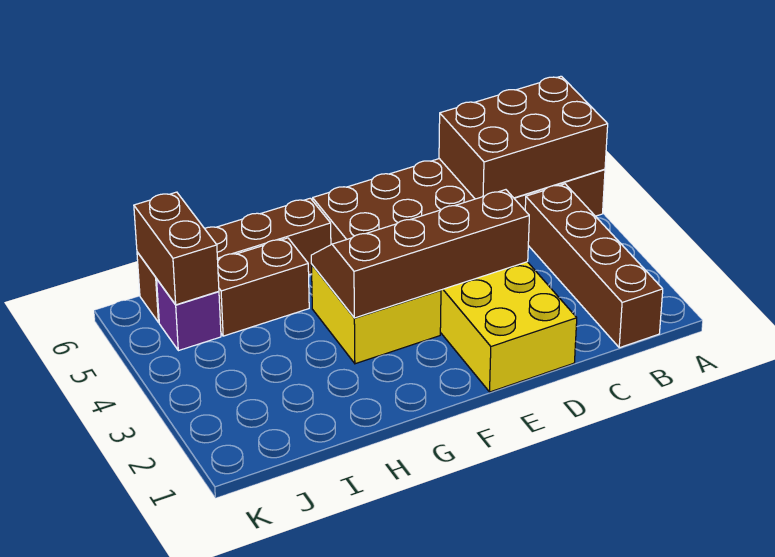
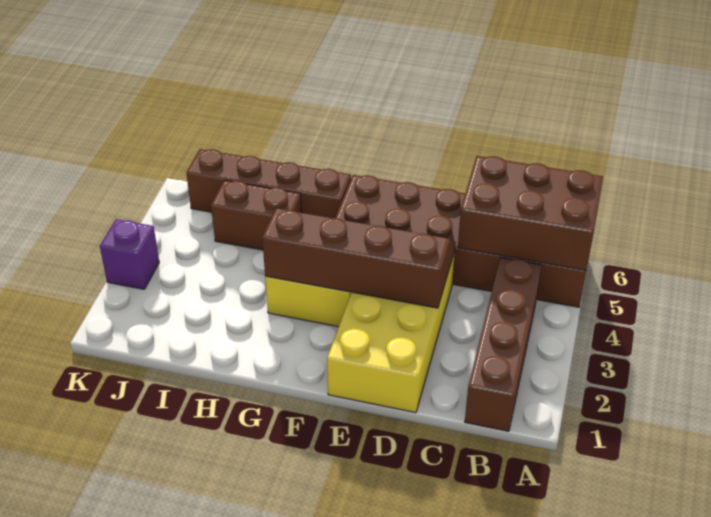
purple brick J5 level 1 -> purple brick K3 level 1
brown brick J5:J6 level 2 -> none

